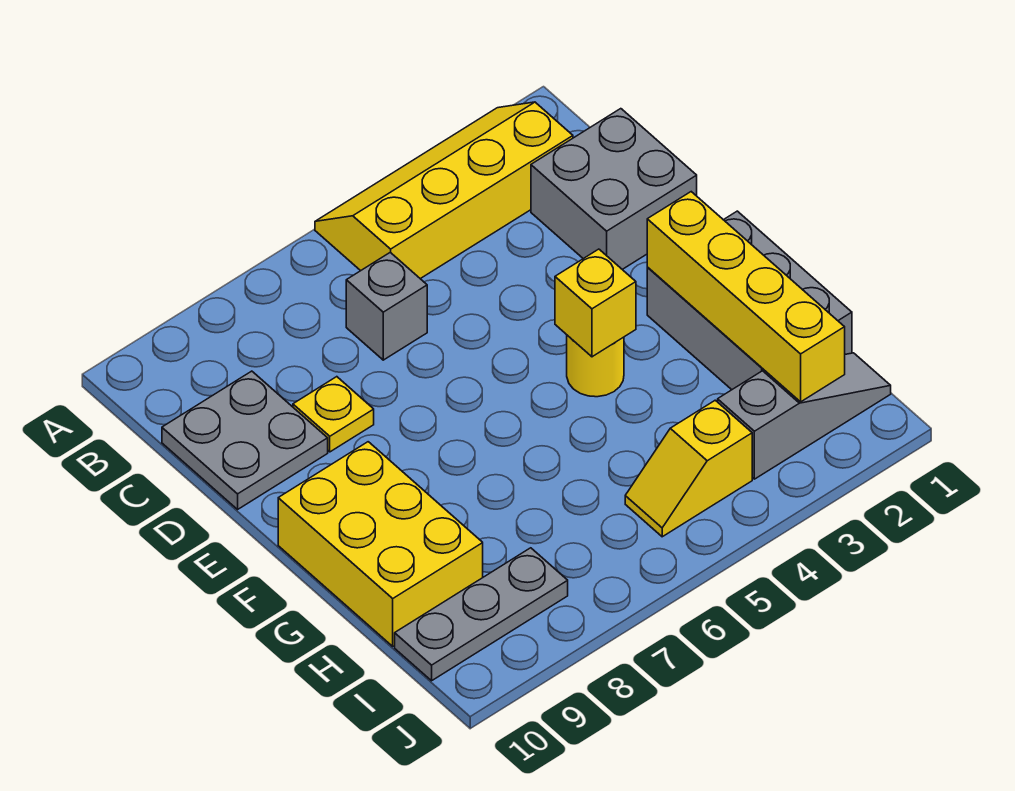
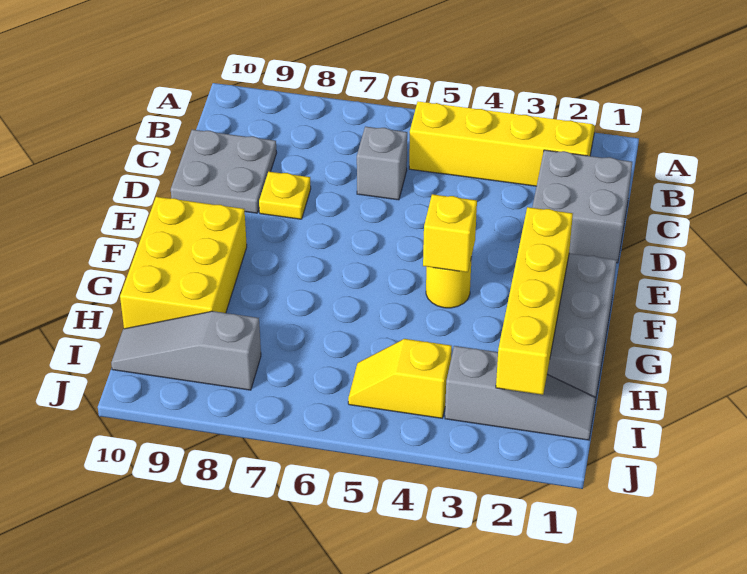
grey plate I8:I10 level 1 -> grey slope I8:I10 level 1 top 8

